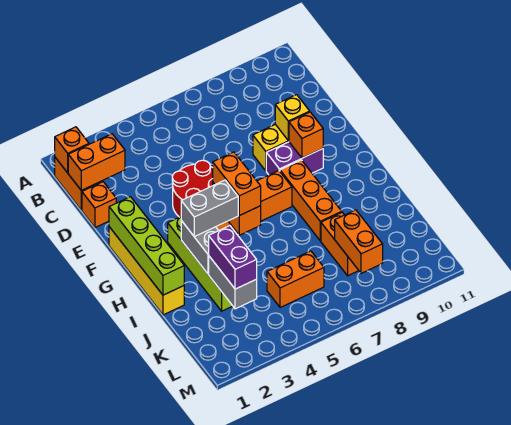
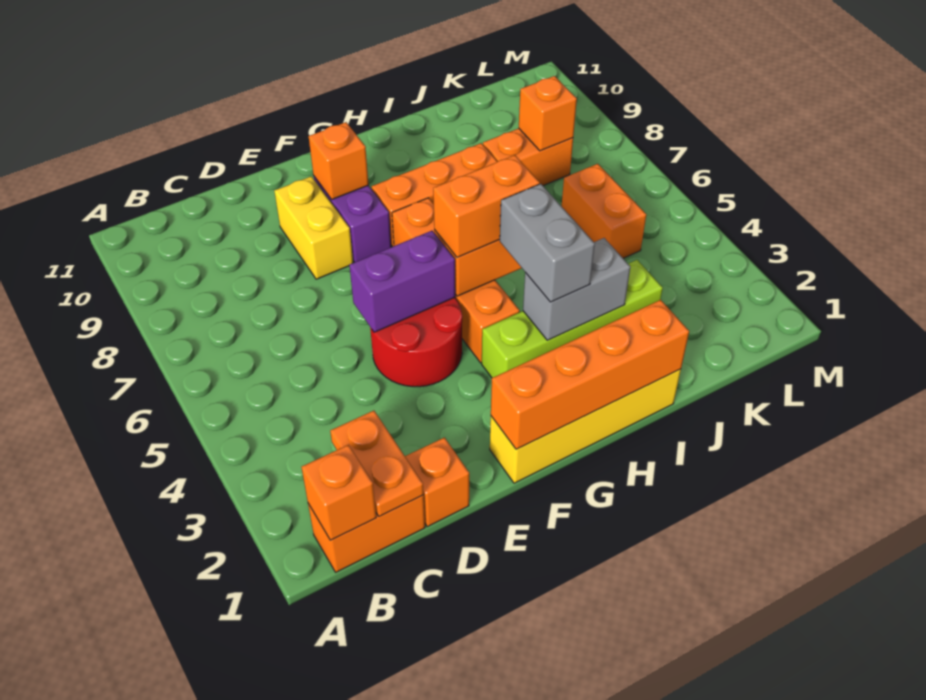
orange brick C1:C2 level 2 -> orange plate C1:C2 level 2
yellow brick E9 level 2 -> none
lime brick F1:I1 level 2 -> orange brick F1:I1 level 2
grey brick J3:K3 level 2 -> none
purple brick J3:K3 level 3 -> purple brick E5:F5 level 2
orange brick K8:L8 level 2 -> orange brick K8 level 2

